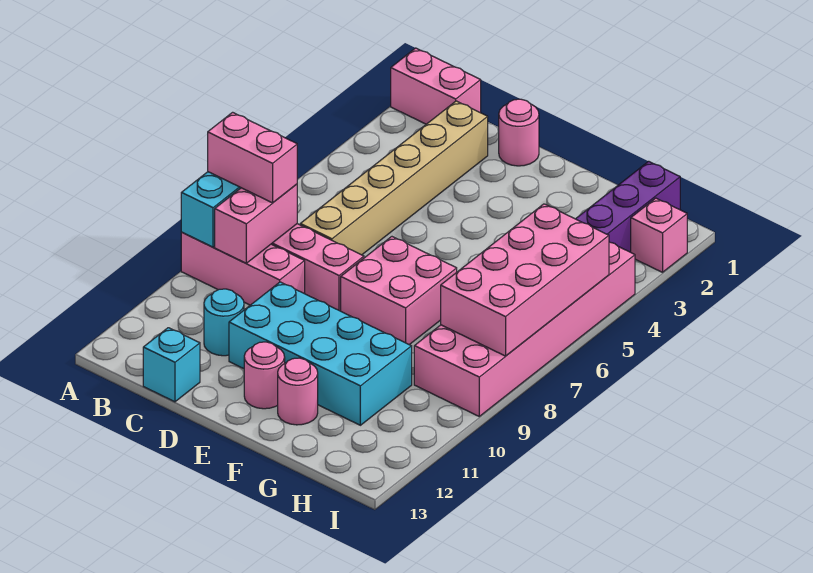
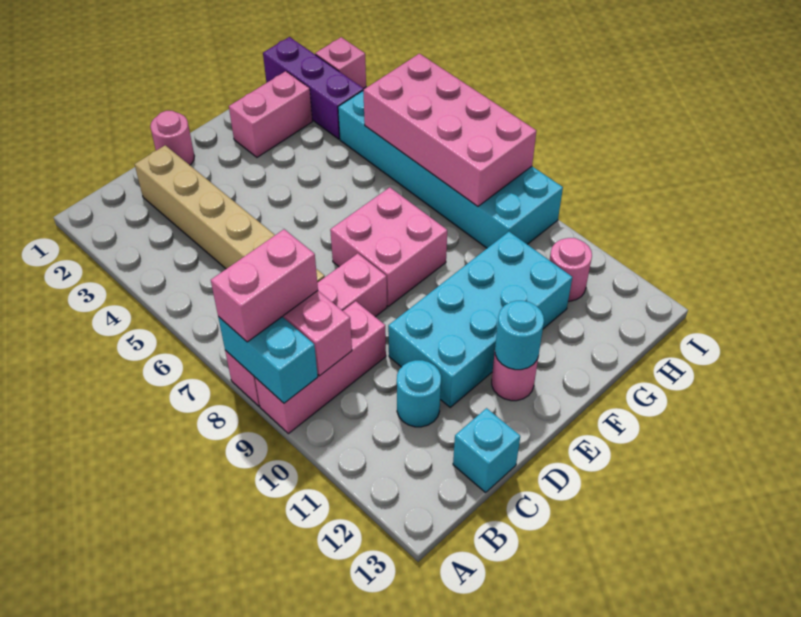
pink brick A1:B1 level 1 -> pink brick F2:G2 level 1
none -> cyan round brick E12 level 2
pink round brick F12 level 1 -> pink round brick H11 level 1
pink brick H4:I9 level 1 -> cyan brick H4:I9 level 1

